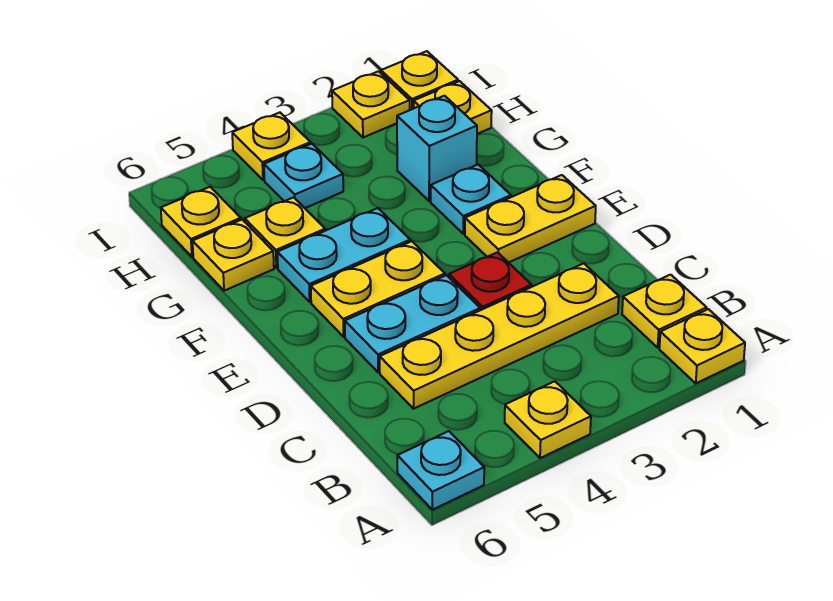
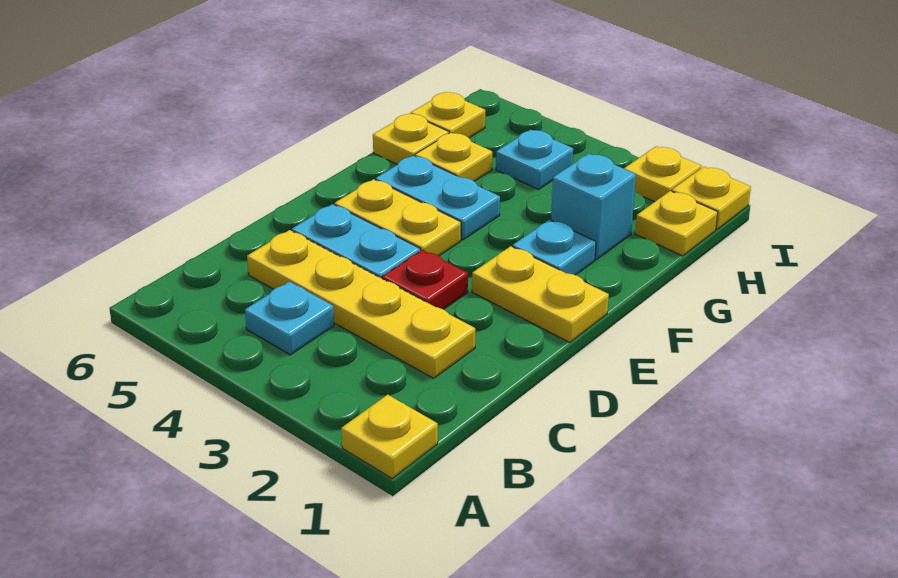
yellow plate A4 level 1 -> none
cyan plate A6 level 1 -> cyan plate B4 level 1
yellow plate B1 level 1 -> none
yellow plate I4 level 1 -> none

